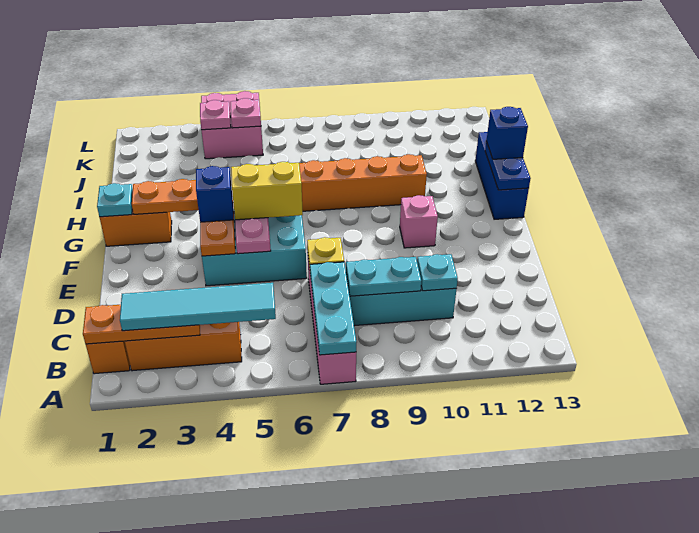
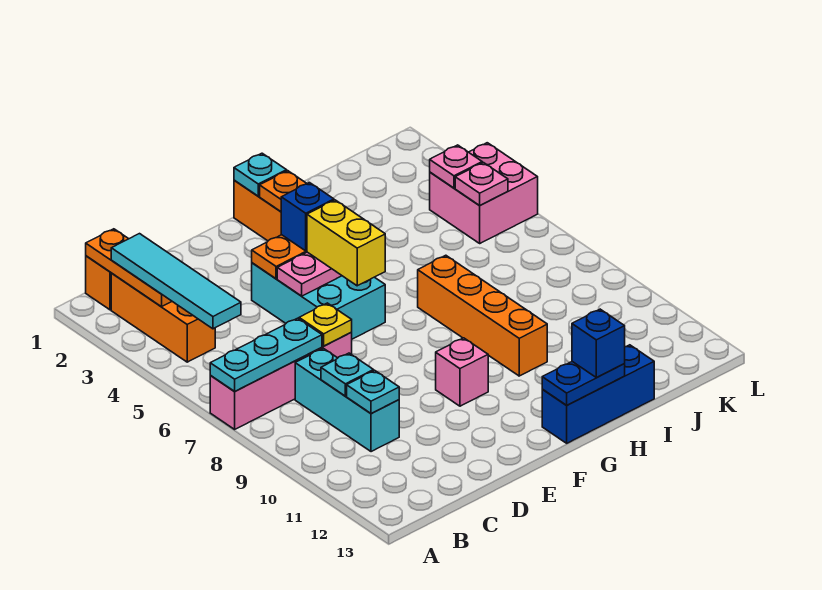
cyan plate C8:C9 level 2 -> cyan plate C9 level 2

